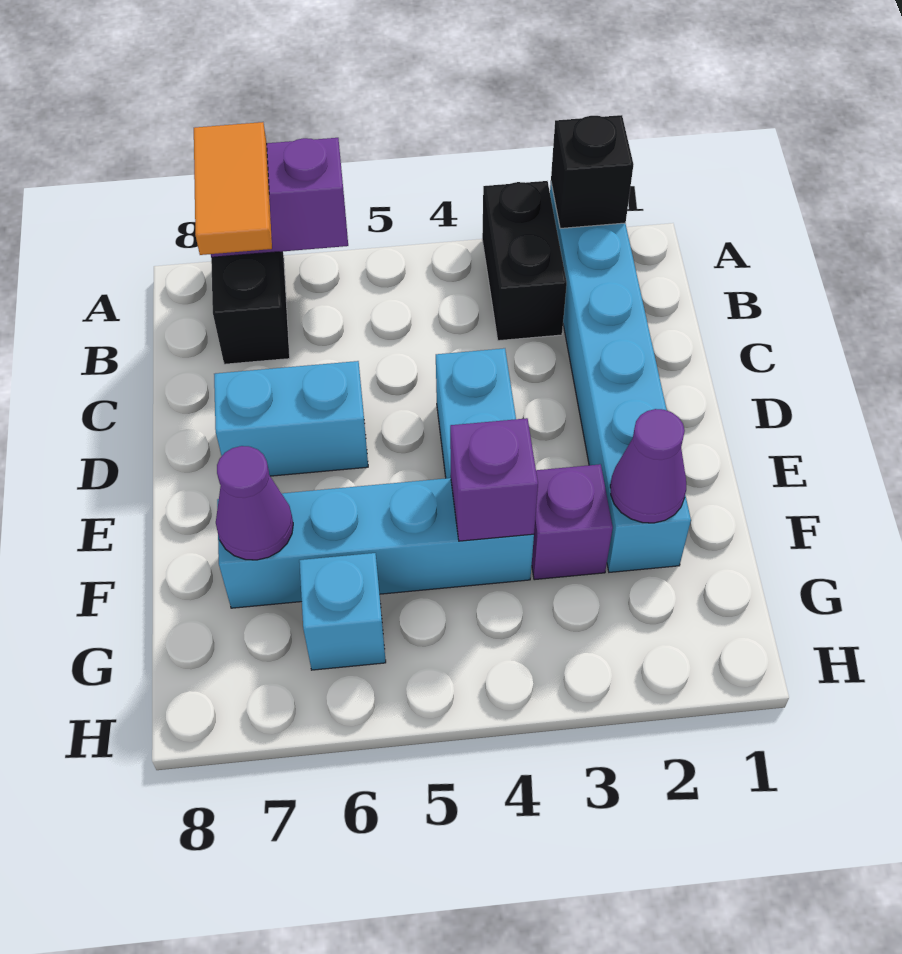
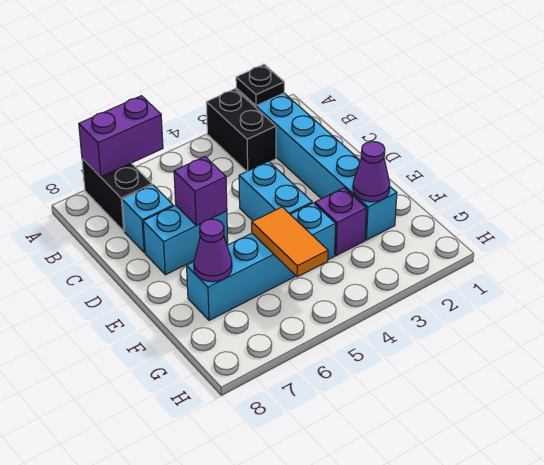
black brick A2 level 2 -> black plate A2 level 2
orange tile A7:B7 level 3 -> orange tile F5:G5 level 2
purple brick F4 level 2 -> purple brick D6 level 2
cyan brick G6 level 1 -> cyan brick C7 level 1

